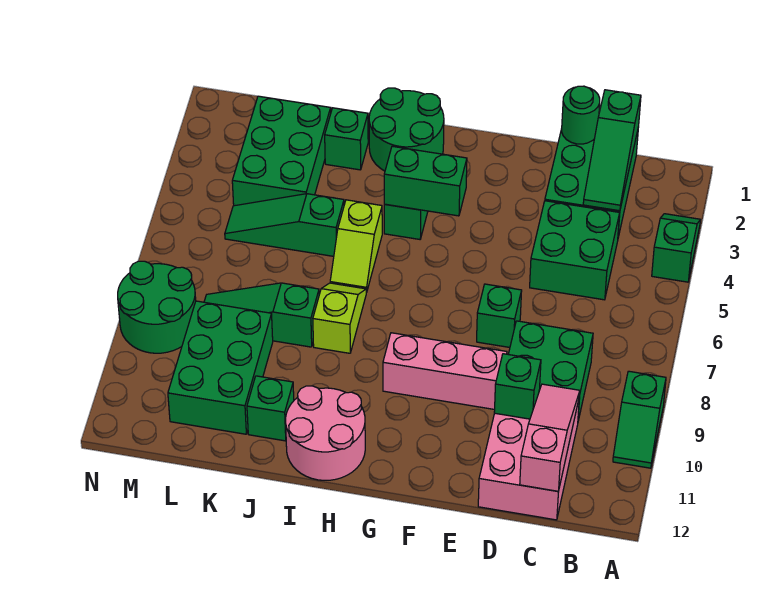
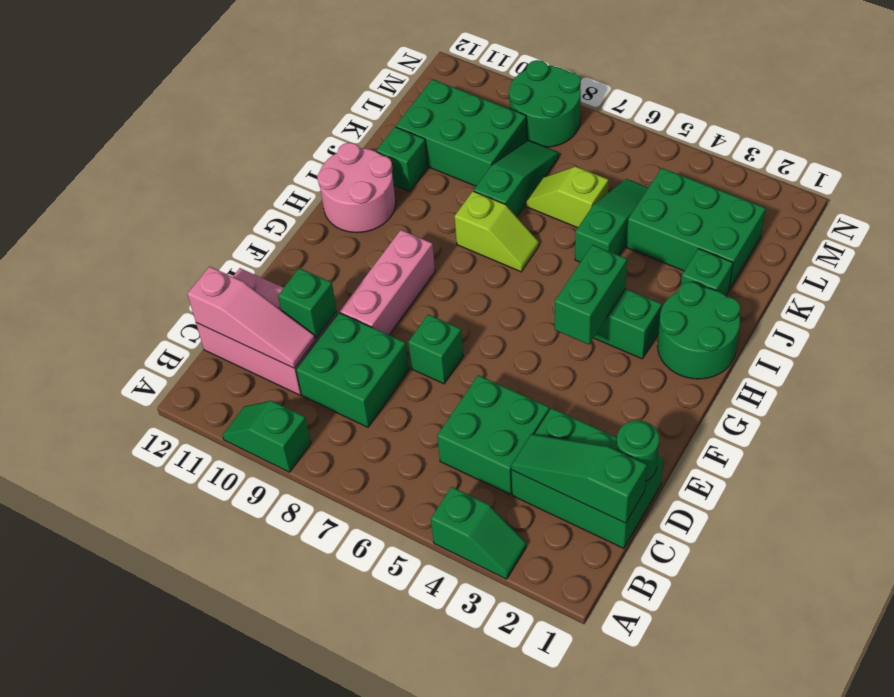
lime slope I5:I6 level 1 top 5 -> lime slope K6:K7 level 1 top 6

